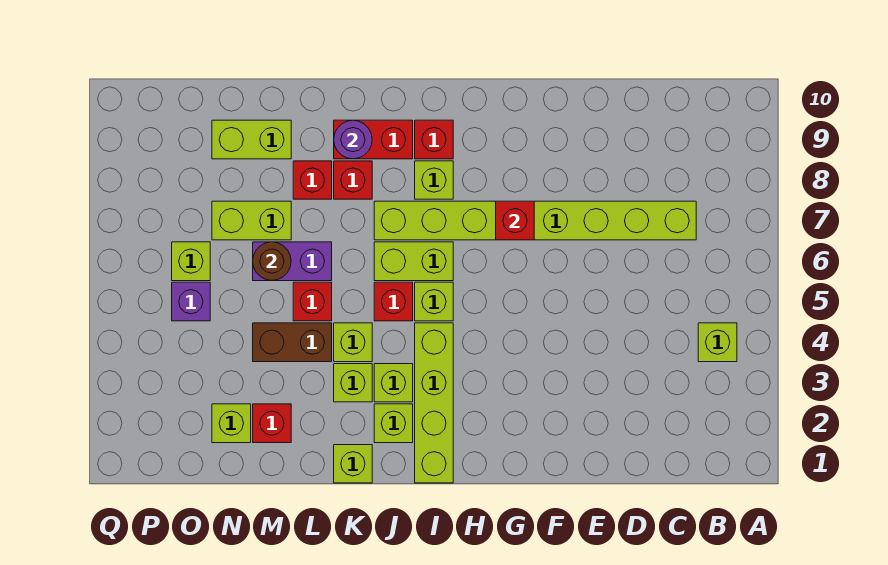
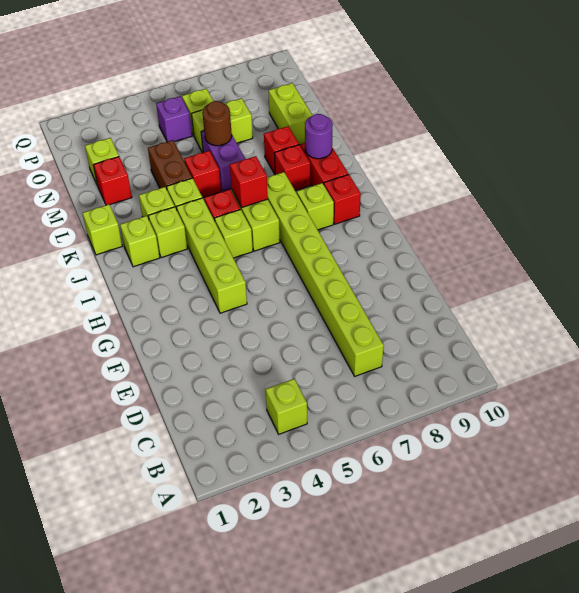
red brick G7 level 2 -> red brick J6 level 2
lime brick I1:I4 level 1 -> lime brick G4:J4 level 1
lime brick M7:N7 level 1 -> lime brick N6:N7 level 1

